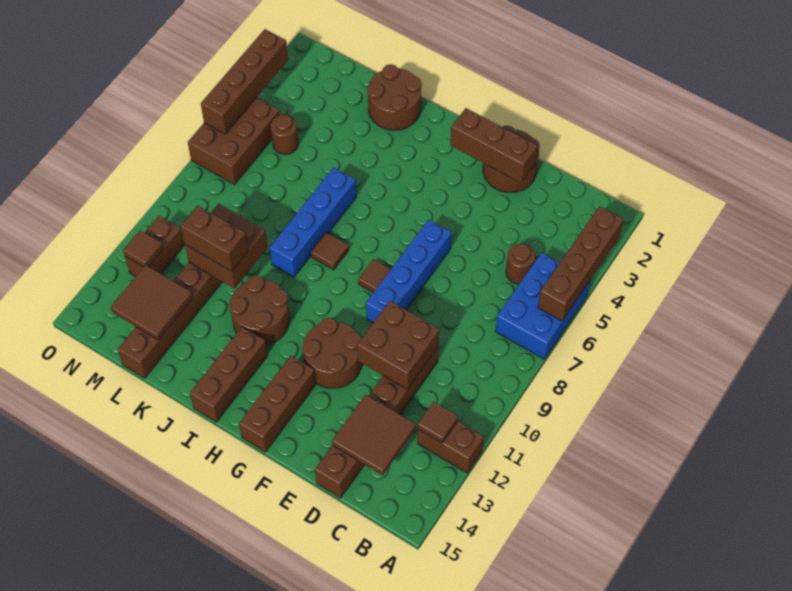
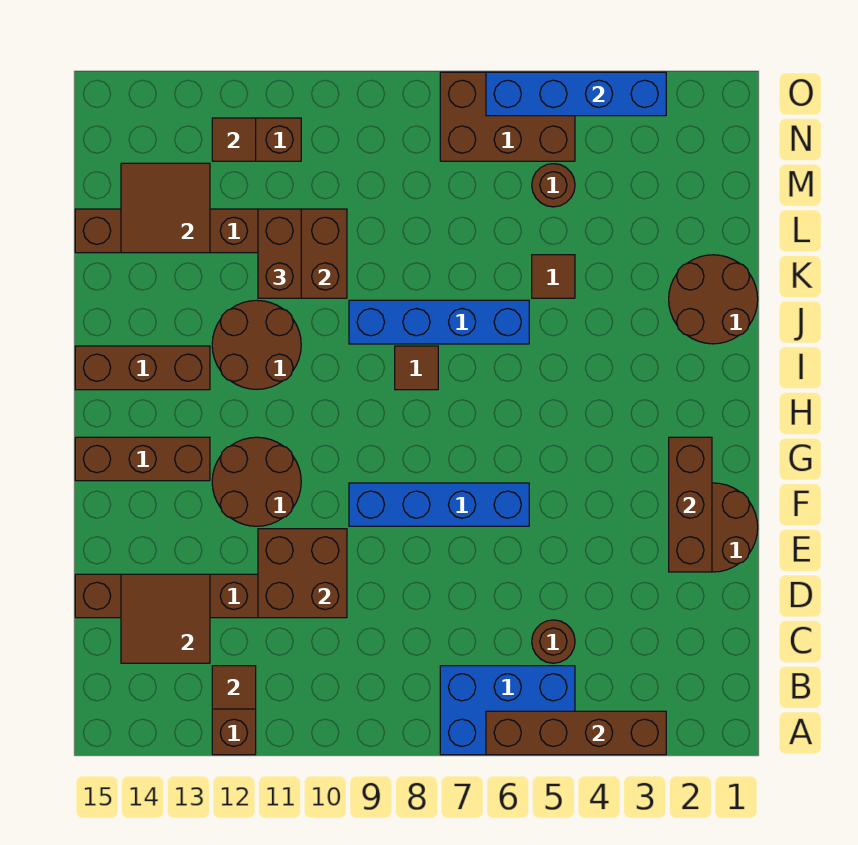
brown tile G8 level 1 -> brown tile K5 level 1
brown brick O3:O6 level 2 -> blue brick O3:O6 level 2

